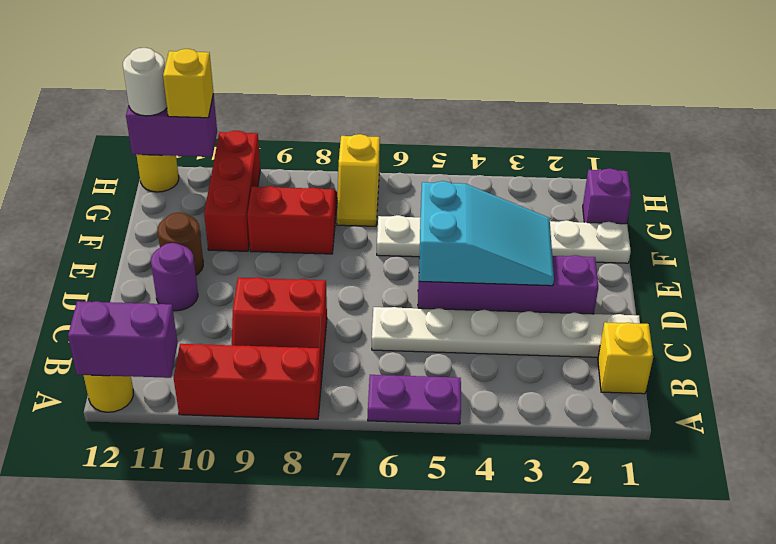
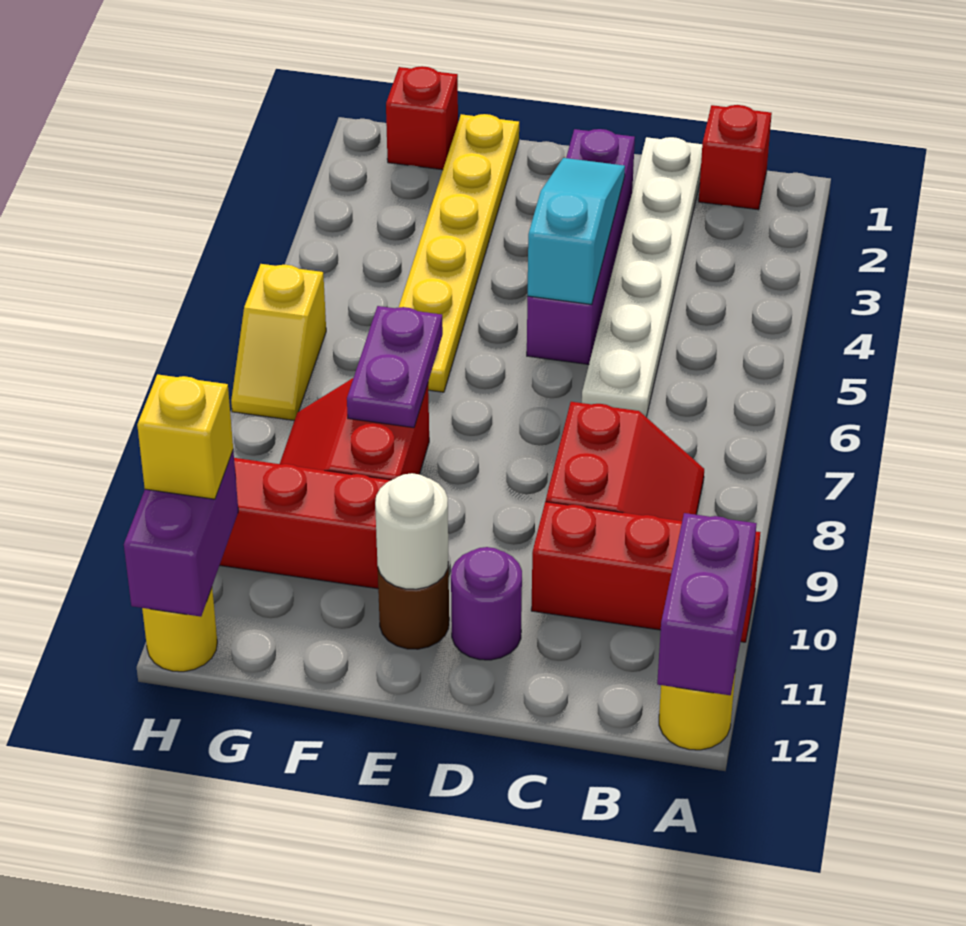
purple plate A5:A6 level 1 -> purple plate F7:F8 level 2
red brick A8:A10 level 1 -> red brick A10:C10 level 1
yellow brick B1 level 1 -> red brick B1 level 1
cyan slope D3:E5 level 2 top 5 -> cyan slope D3:D5 level 2 top 5
white plate F1:F6 level 1 -> yellow plate F1:F6 level 1
purple brick G1 level 1 -> red brick G1 level 1
yellow slope G7:H7 level 1 top H -> yellow slope H6:H7 level 1 top 6
white round brick H12 level 3 -> white round brick E11 level 2

